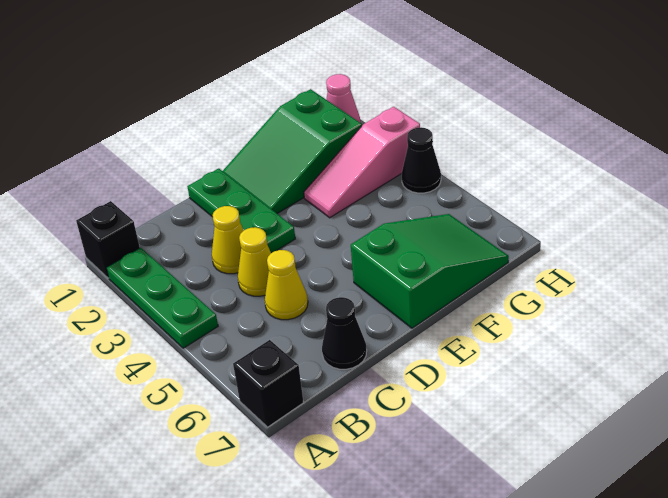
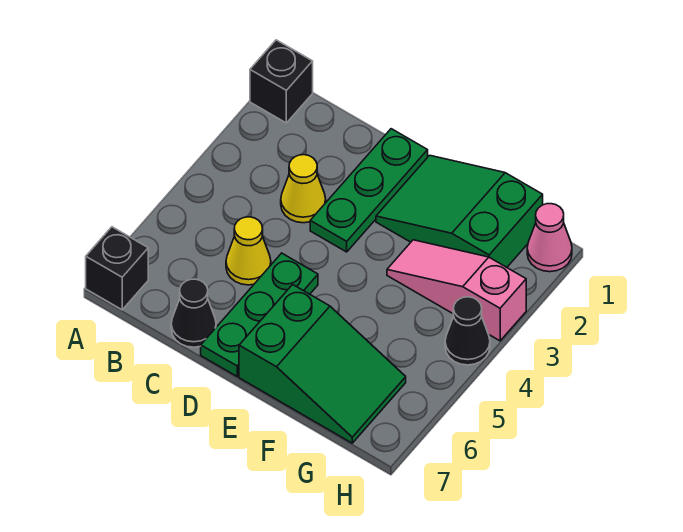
green plate A2:A4 level 1 -> green plate D5:D7 level 1
yellow cone C4 level 1 -> none

